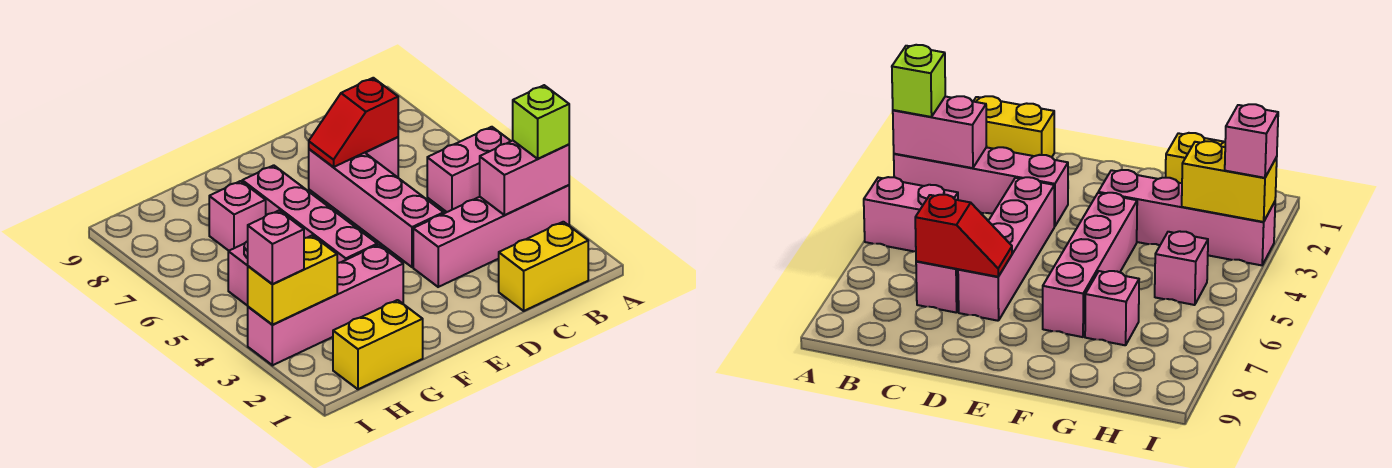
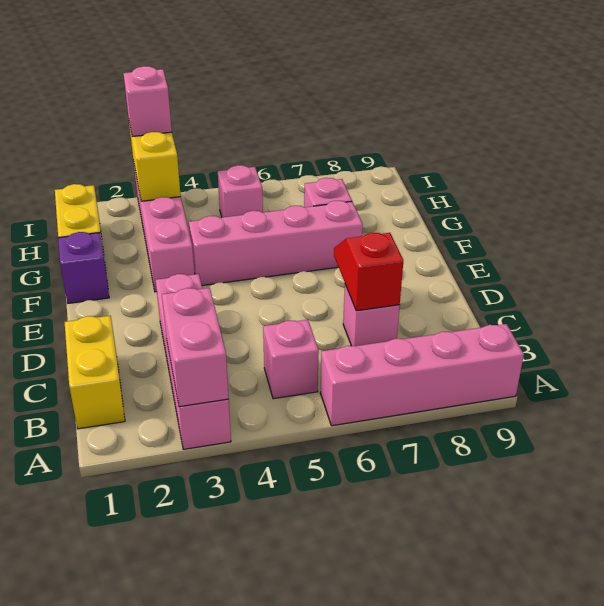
lime brick A3 level 3 -> none
pink brick A5:B5 level 1 -> pink brick B5 level 1
pink brick D4:D7 level 1 -> pink brick A6:A9 level 1
none -> purple brick F1 level 1

